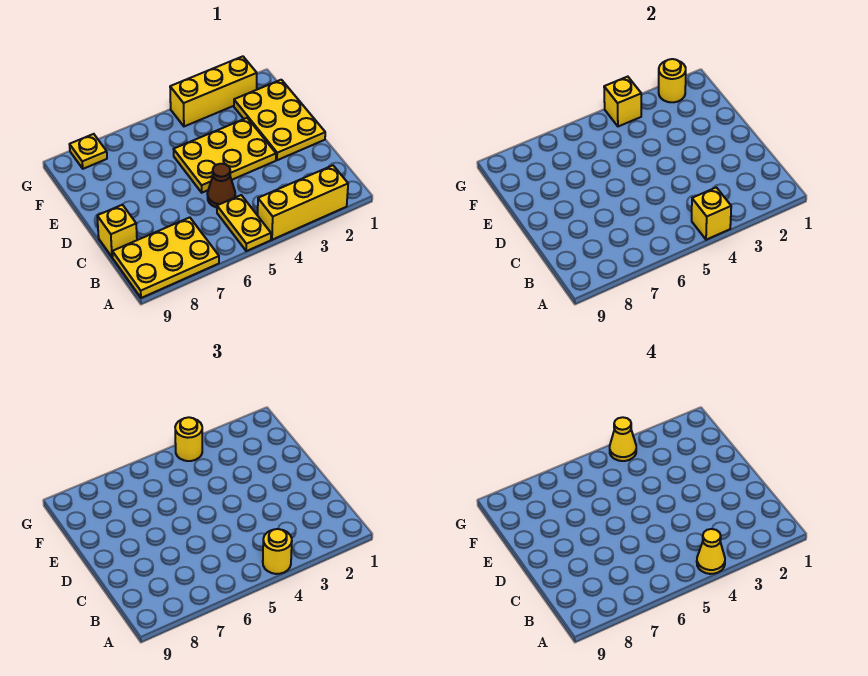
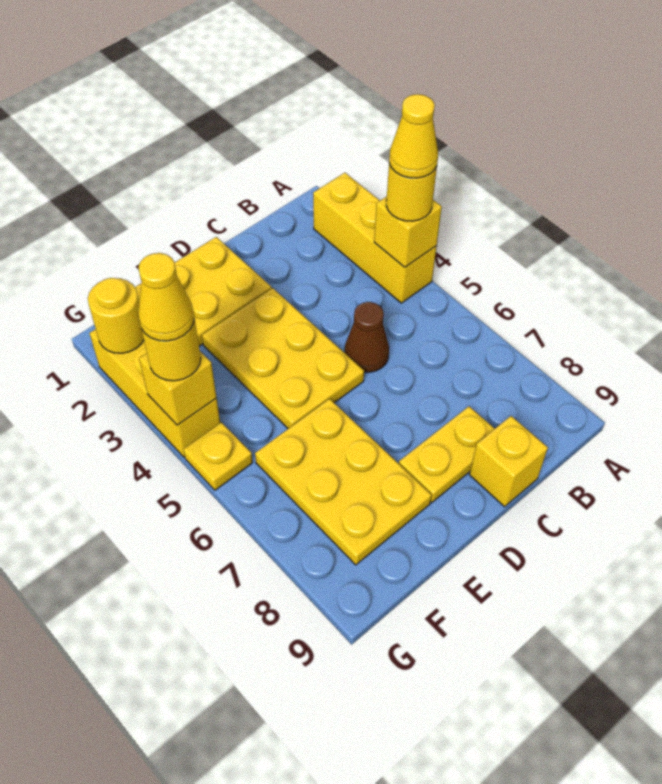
yellow plate A5:B5 level 1 -> yellow plate C8:D8 level 1
yellow plate A7:B9 level 1 -> yellow plate E6:F8 level 1
yellow plate G8 level 1 -> yellow plate G5 level 1

